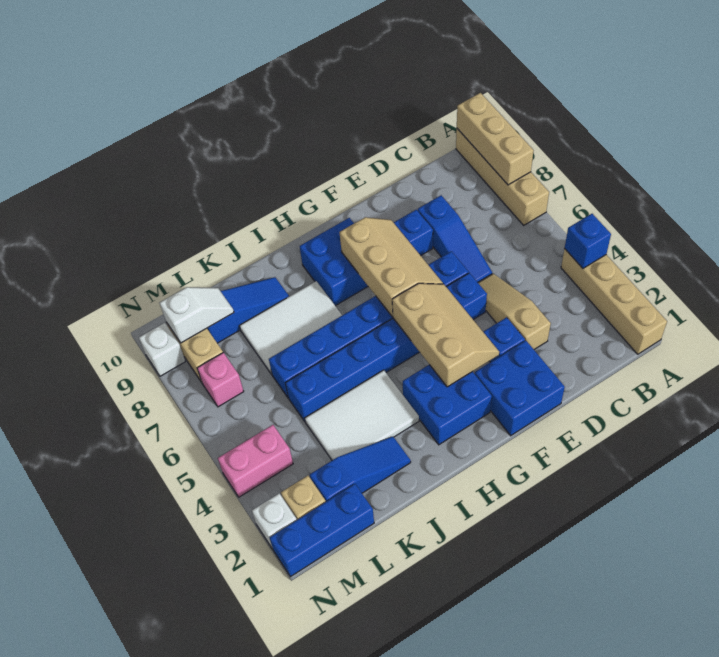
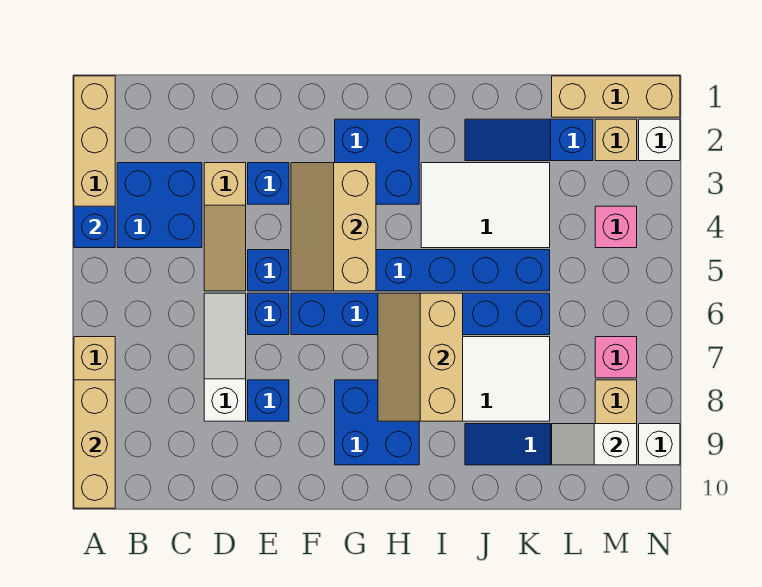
blue slope D6:D8 level 1 top 8 -> white slope D6:D8 level 1 top 8
blue brick E1:F2 level 1 -> blue brick B3:C4 level 1
tan slope F6:G8 level 2 top G -> tan slope H6:I8 level 2 top I
blue brick L1:N1 level 1 -> tan brick L1:N1 level 1
pink brick M4:N4 level 1 -> pink brick M4 level 1

